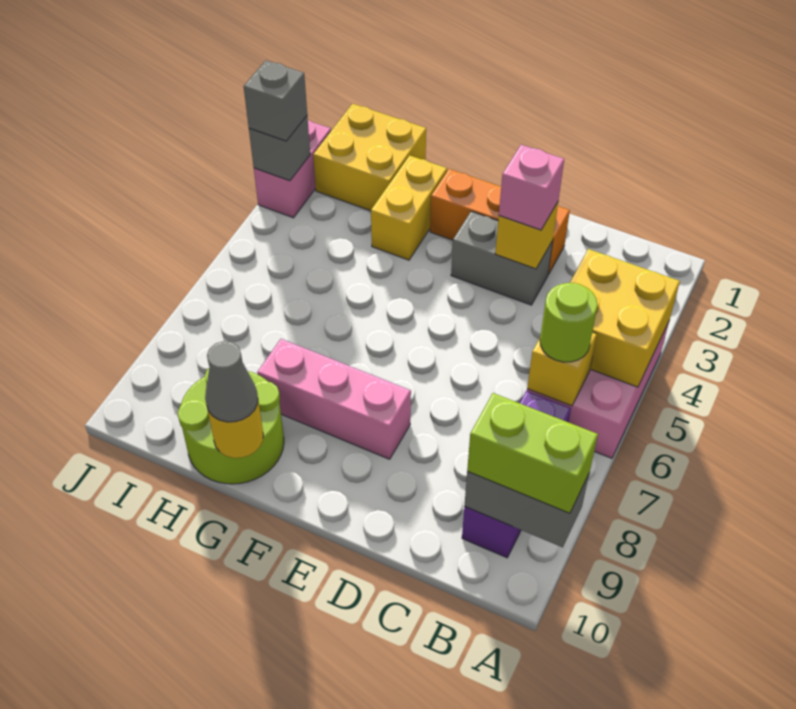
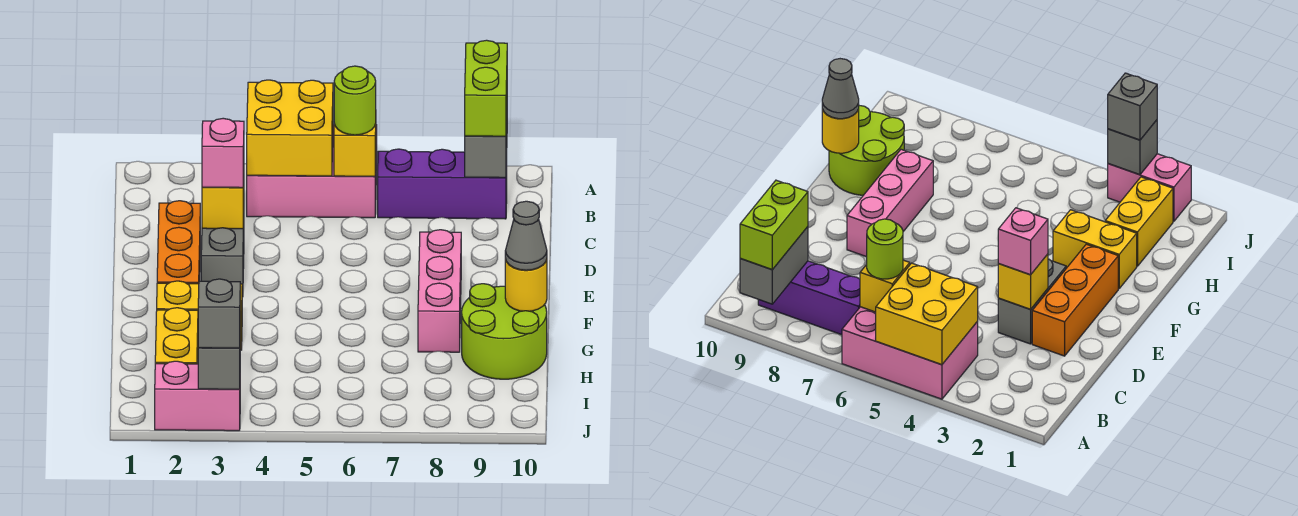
yellow brick H1:I2 level 1 -> yellow brick H2:I2 level 1

